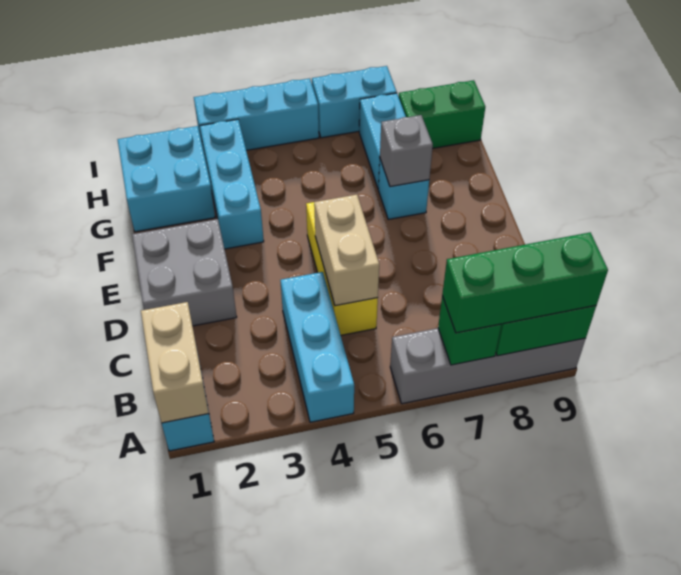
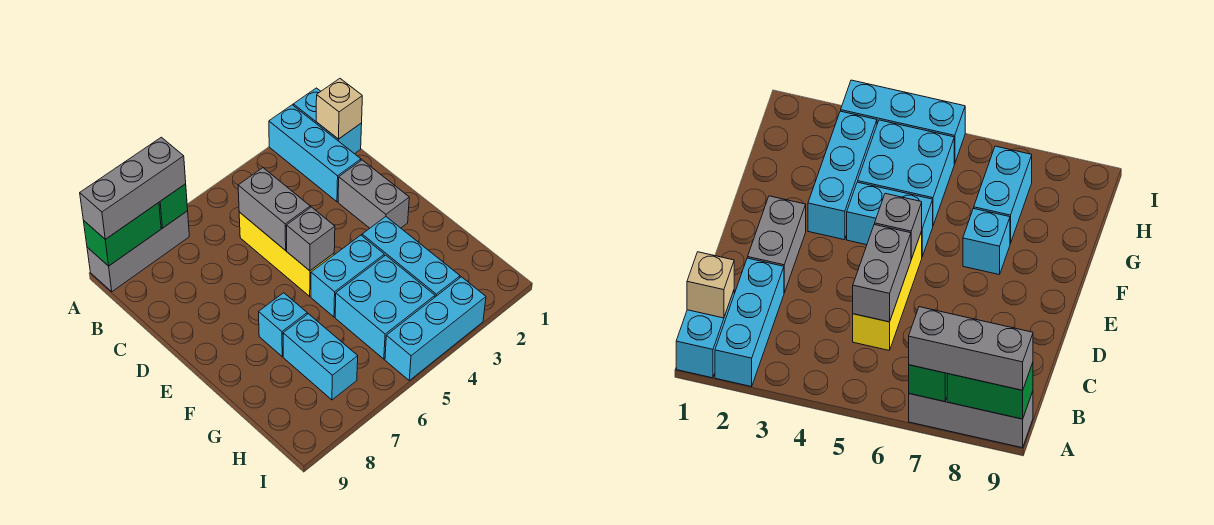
tan brick A1:B1 level 2 -> tan brick B1 level 2
cyan brick A4:C4 level 1 -> cyan brick A2:C2 level 1
grey brick A6:A9 level 1 -> grey brick A7:A9 level 1
green brick A7:A9 level 3 -> grey brick A7:A9 level 3
tan brick C5:D5 level 2 -> grey brick C5:D5 level 2
grey brick D1:E2 level 1 -> grey brick D2:E2 level 1
grey brick F7 level 2 -> grey brick E5 level 2
cyan brick G1:H2 level 1 -> cyan brick G4:H5 level 1
green brick H8:H9 level 1 -> none
cyan brick I6:I7 level 1 -> cyan brick F4:F5 level 1

